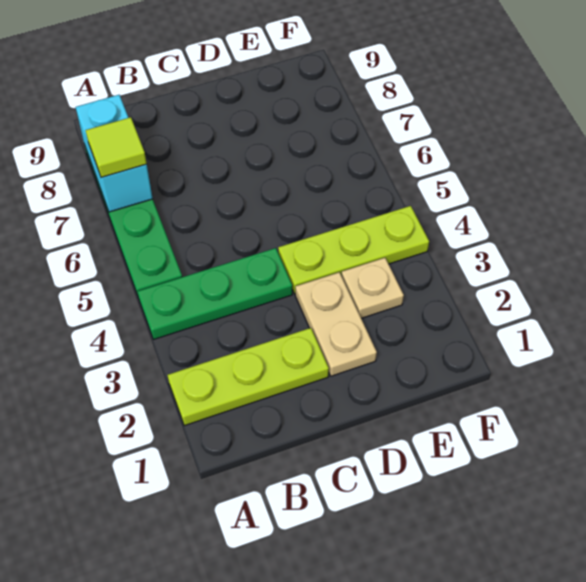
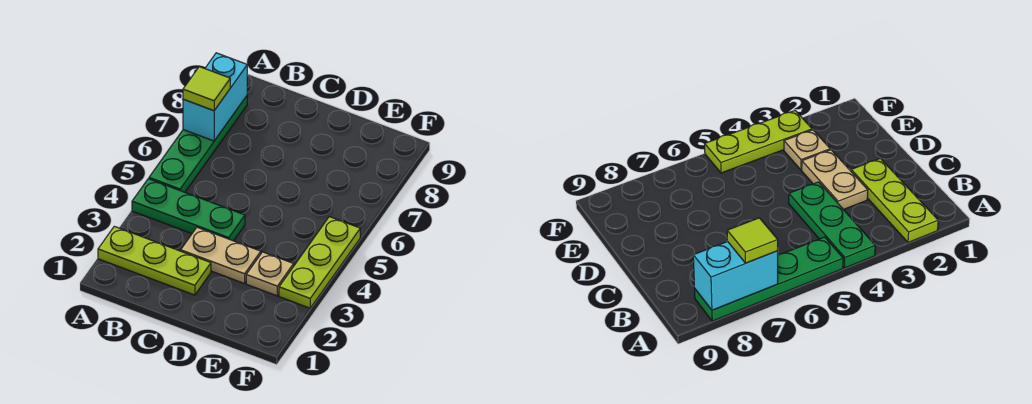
tan plate D2:D3 level 1 -> tan plate C3:D3 level 1
lime plate D4:F4 level 1 -> lime plate F3:F5 level 1

